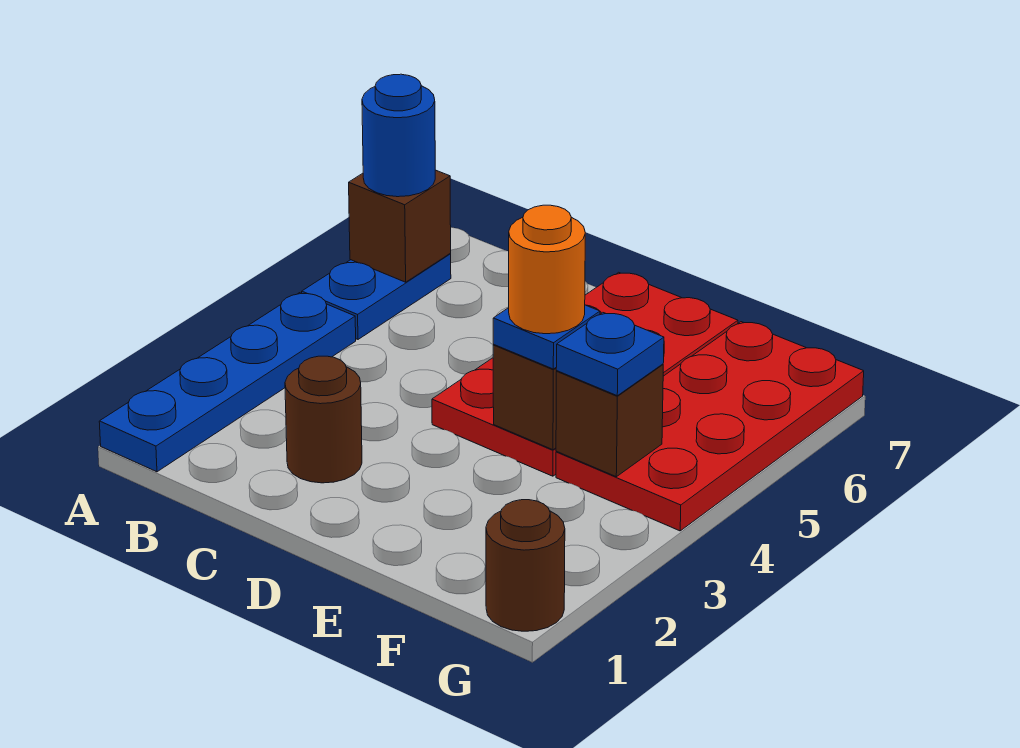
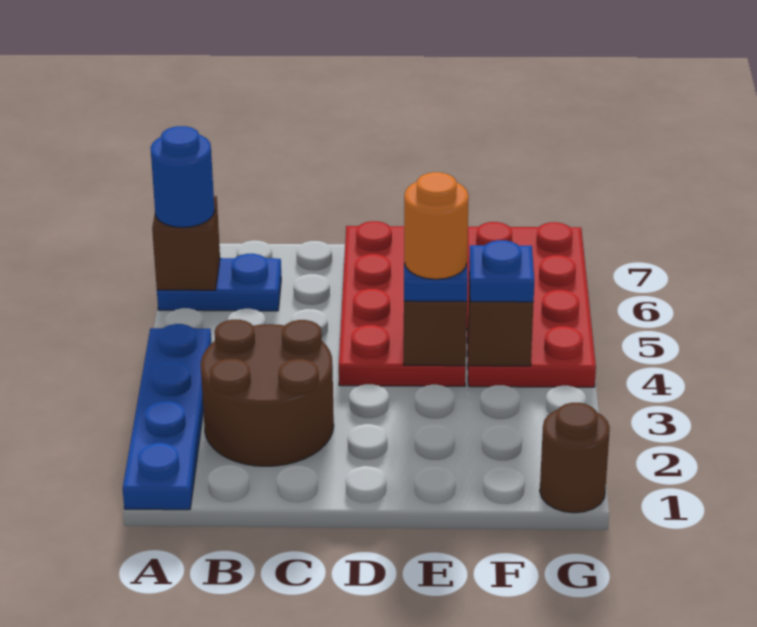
blue plate A5:A6 level 1 -> blue plate A6:B6 level 1
brown round brick C2 level 1 -> brown round brick B2:C3 level 1

